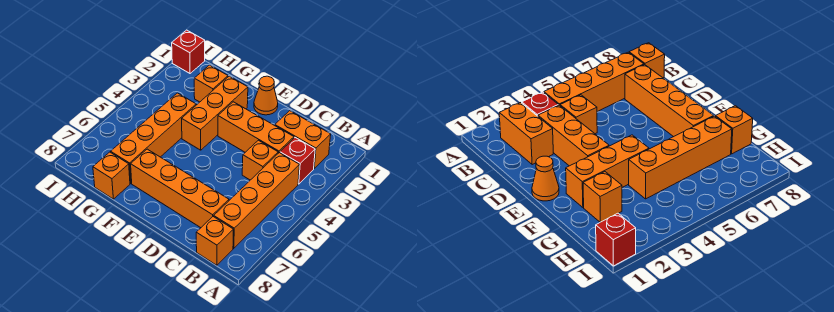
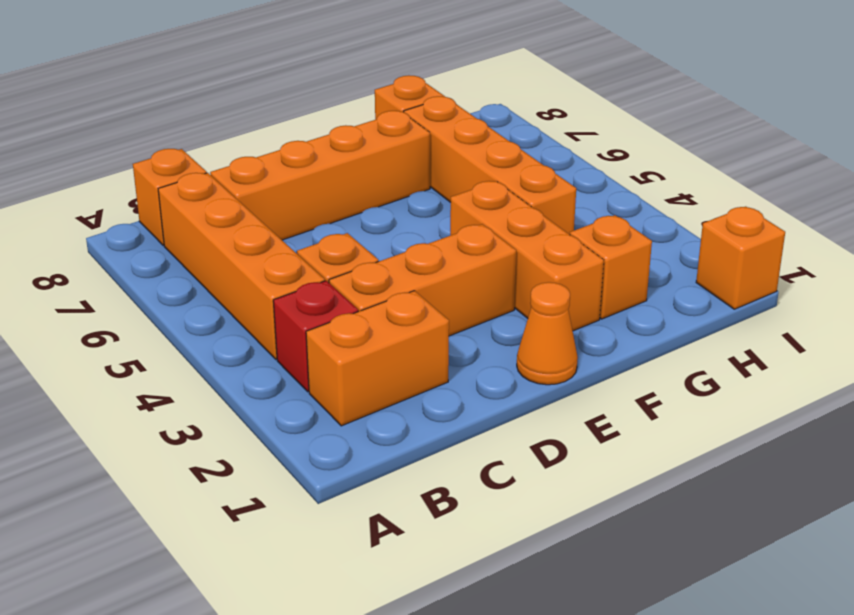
red brick I1 level 1 -> orange brick I1 level 1

